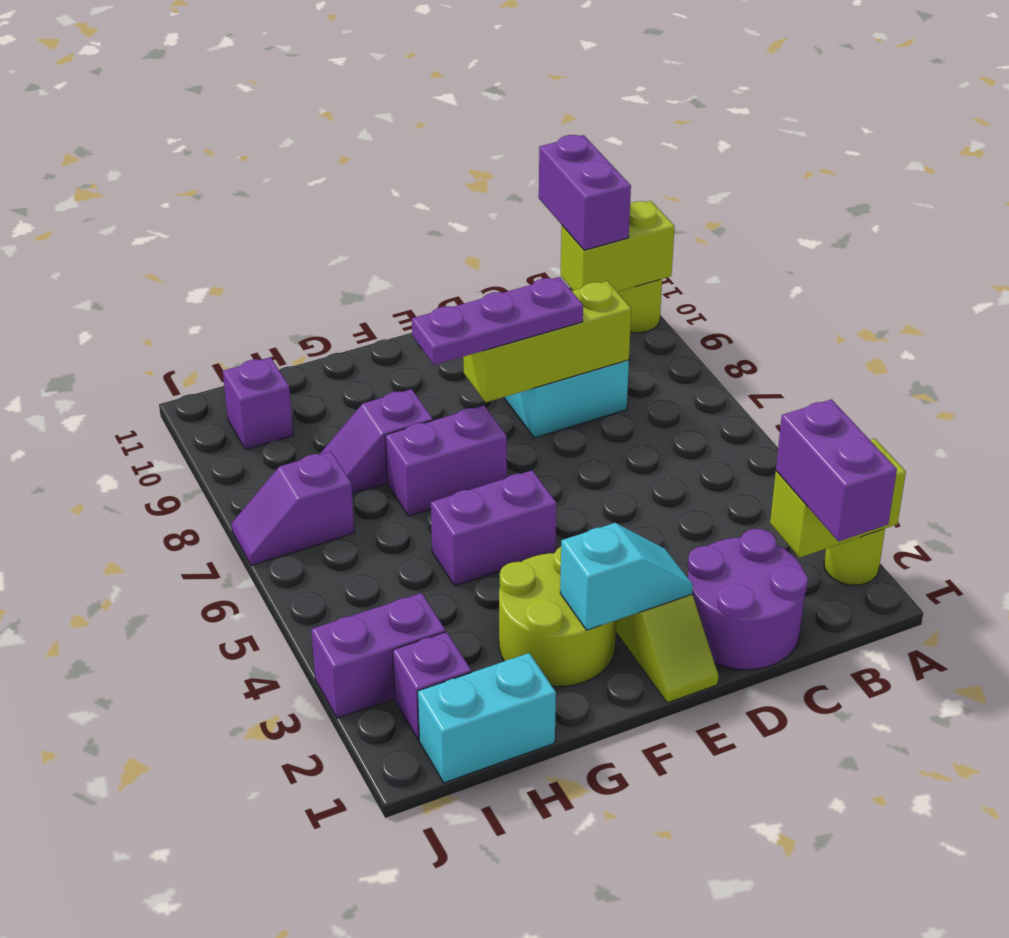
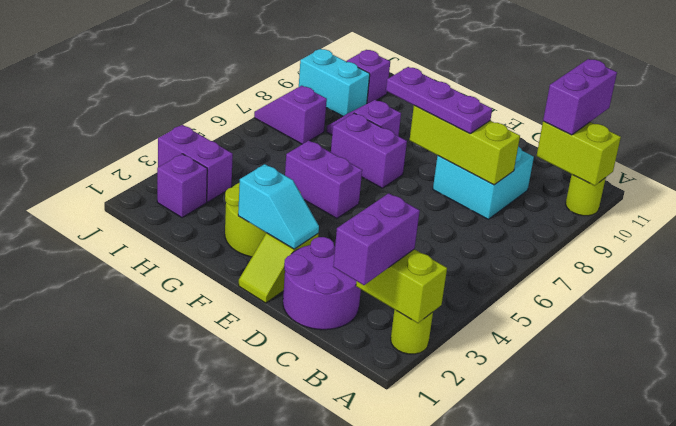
cyan brick H1:I1 level 1 -> cyan brick I9:J9 level 1

